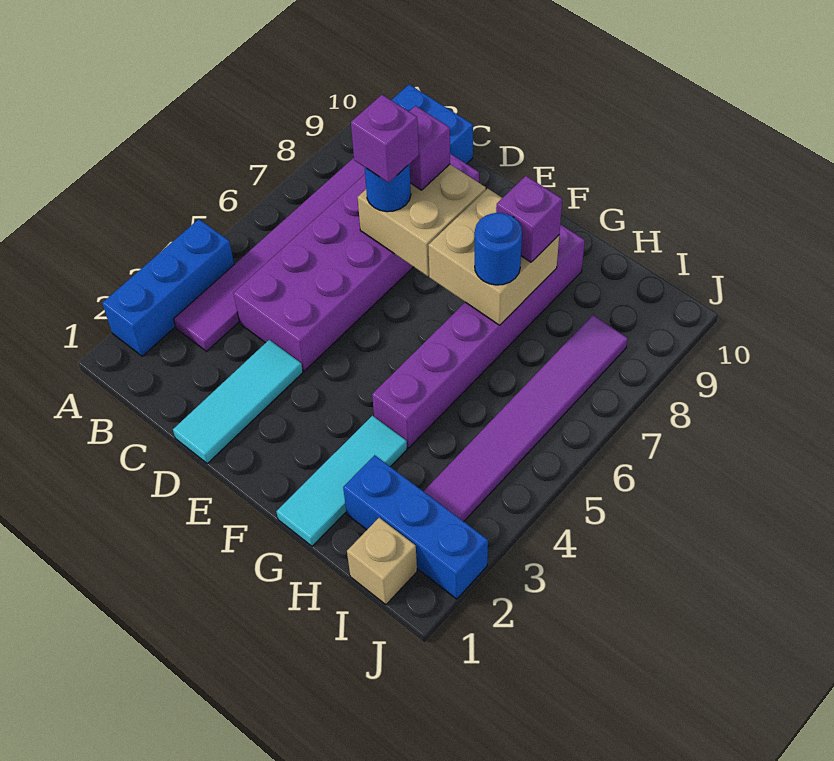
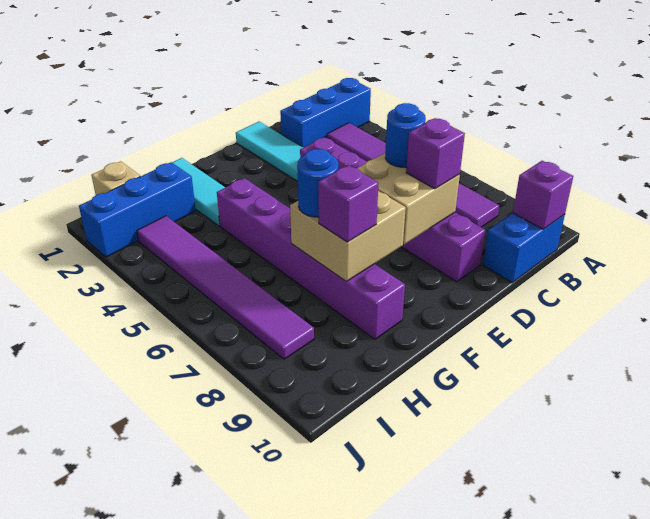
blue brick A2:A4 level 1 -> blue brick A2:C2 level 1
purple brick C4:D9 level 1 -> purple brick D4:D9 level 1
purple brick D7 level 4 -> purple brick B10 level 2

